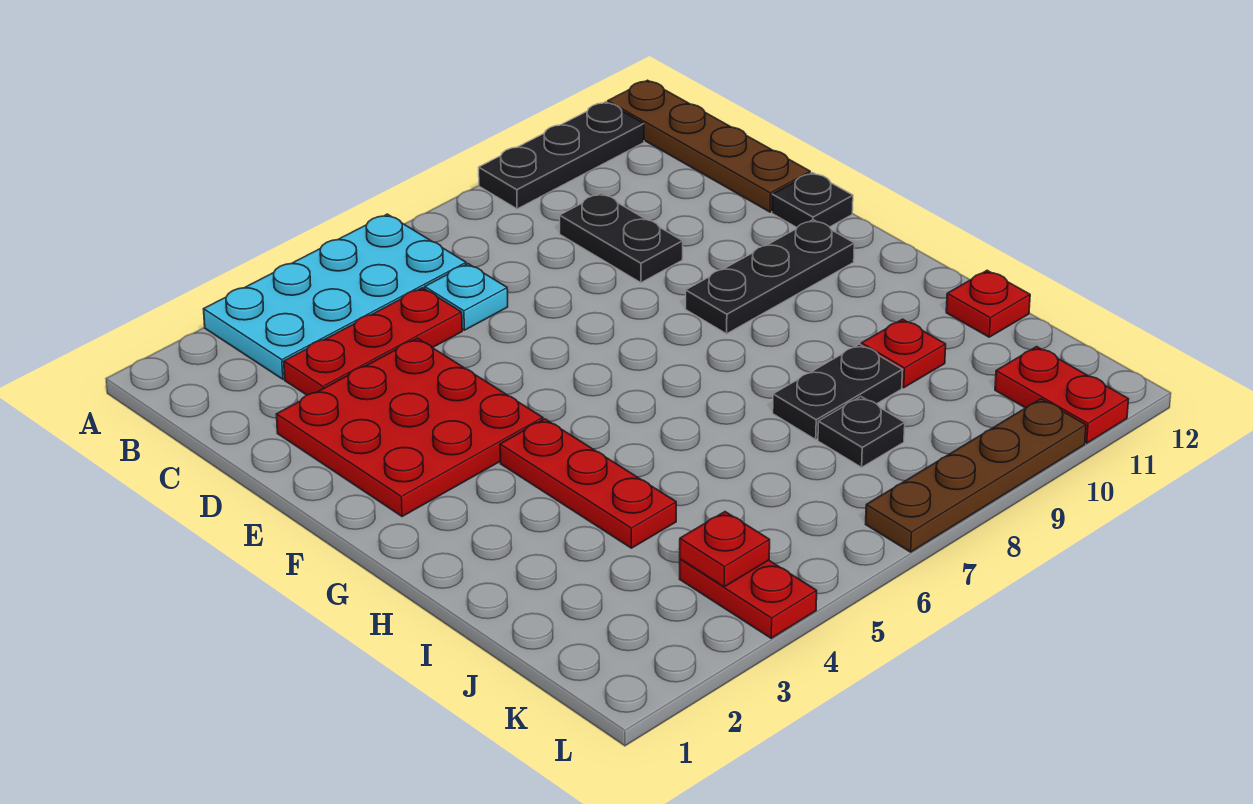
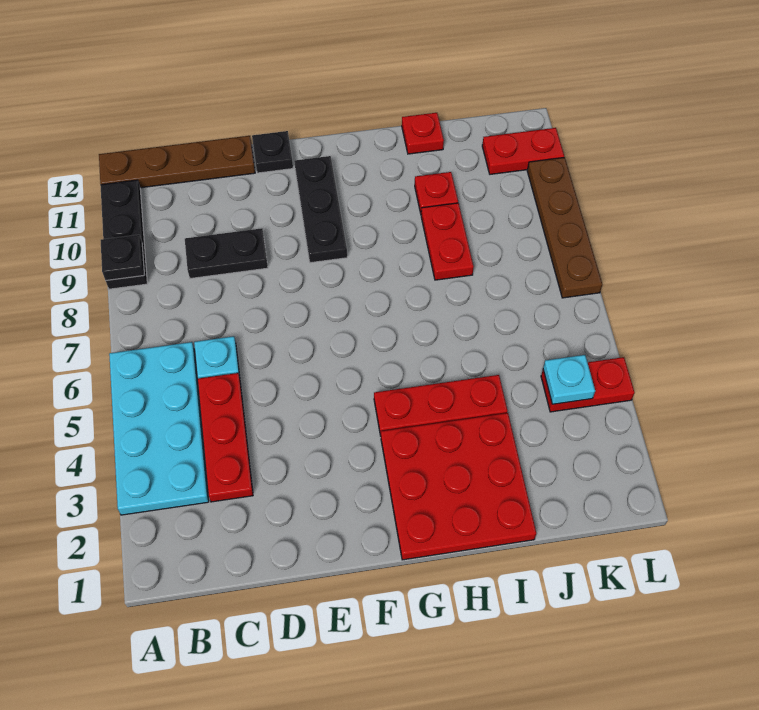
red plate D2:F4 level 1 -> red plate G1:I3 level 1
black plate I8:I9 level 1 -> red plate I8:I9 level 1
black plate J8 level 1 -> black plate A9 level 2
red plate K4 level 2 -> cyan plate K4 level 2

